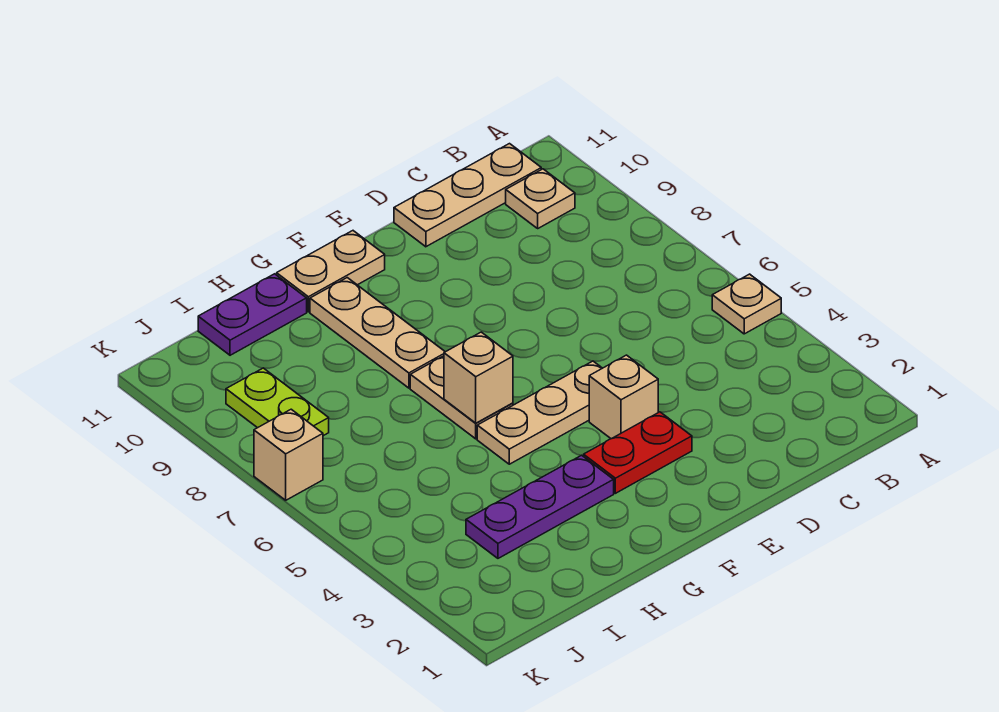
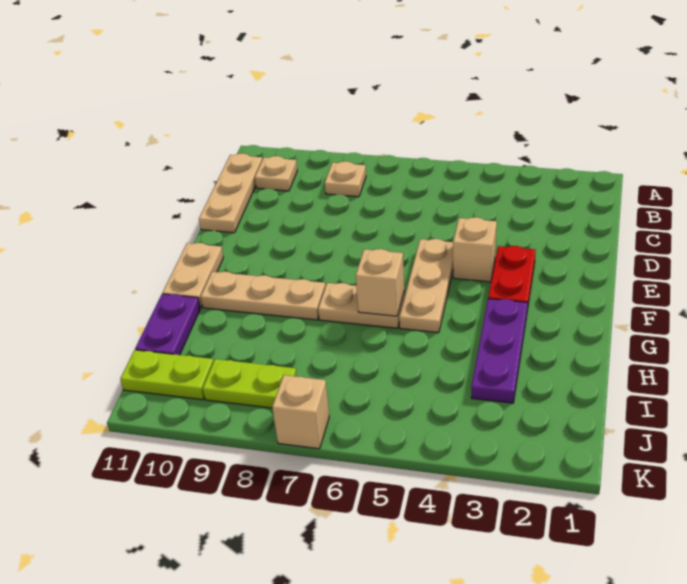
tan plate A5 level 1 -> tan plate B8 level 1
none -> lime plate J10:J11 level 1

